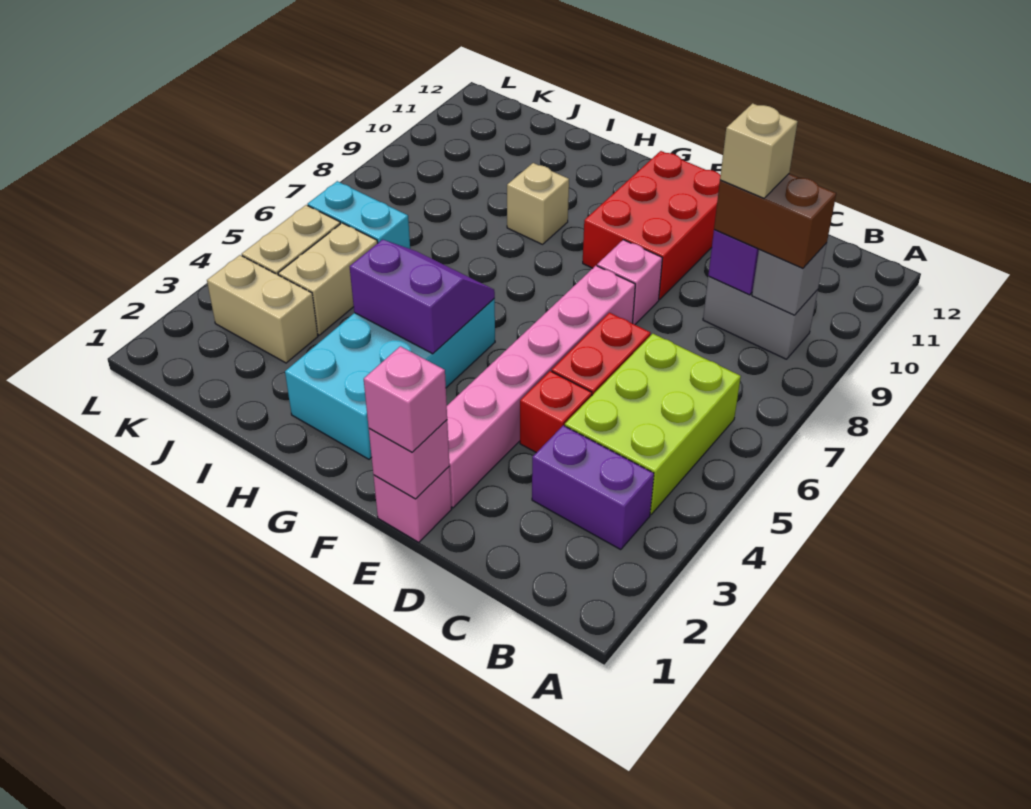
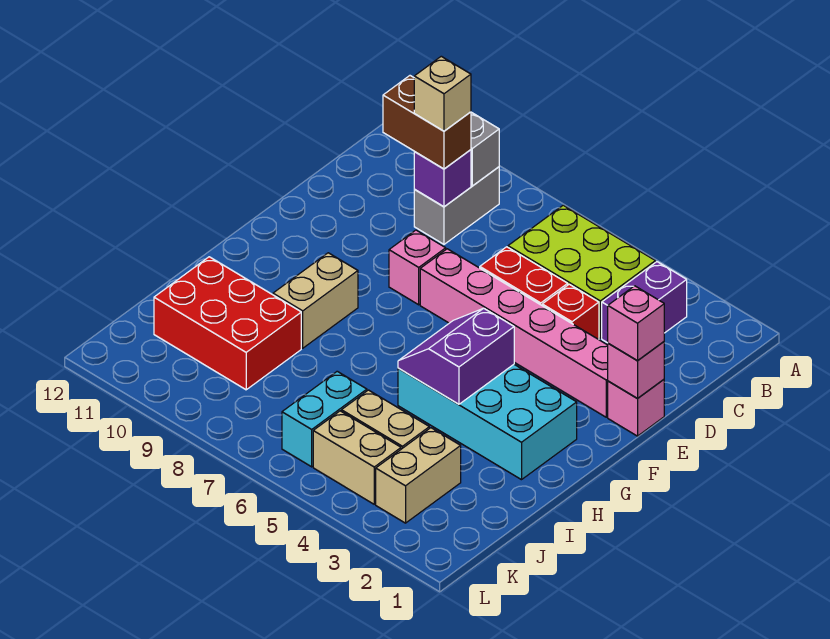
brown brick B9:C9 level 3 -> brown brick C9:C10 level 3
red brick E9:F11 level 1 -> red brick I9:J11 level 1
tan brick H9 level 1 -> tan brick G9:H9 level 1

